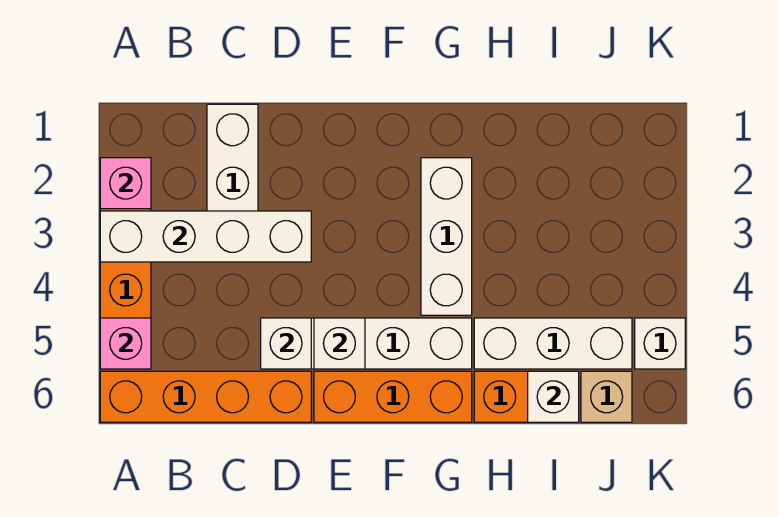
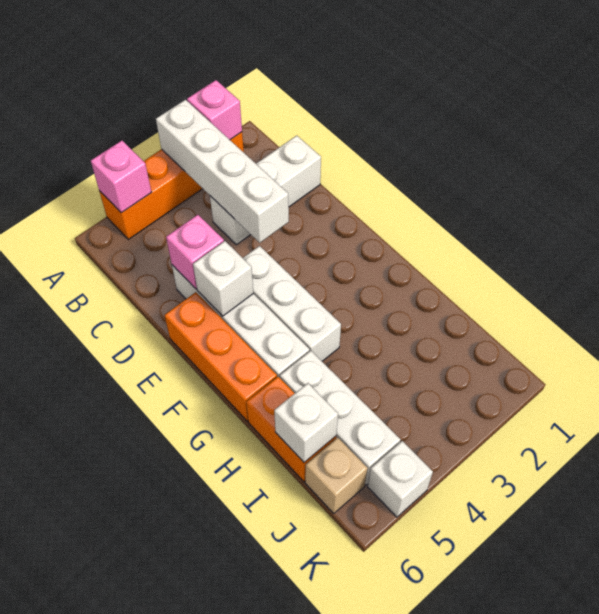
orange brick A6:D6 level 1 -> none
white brick D5 level 2 -> pink brick D5 level 2
white brick G2:G4 level 1 -> white brick E4:G4 level 1

